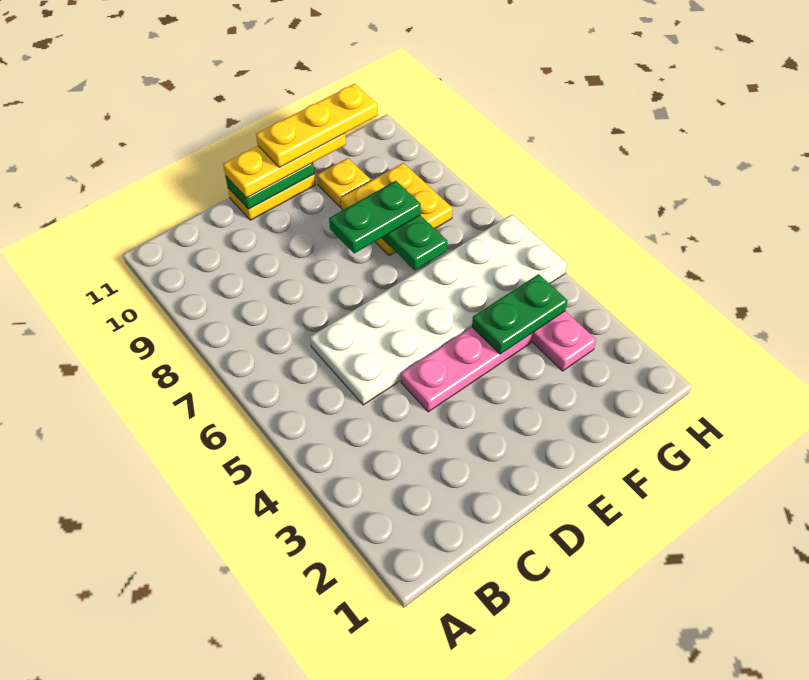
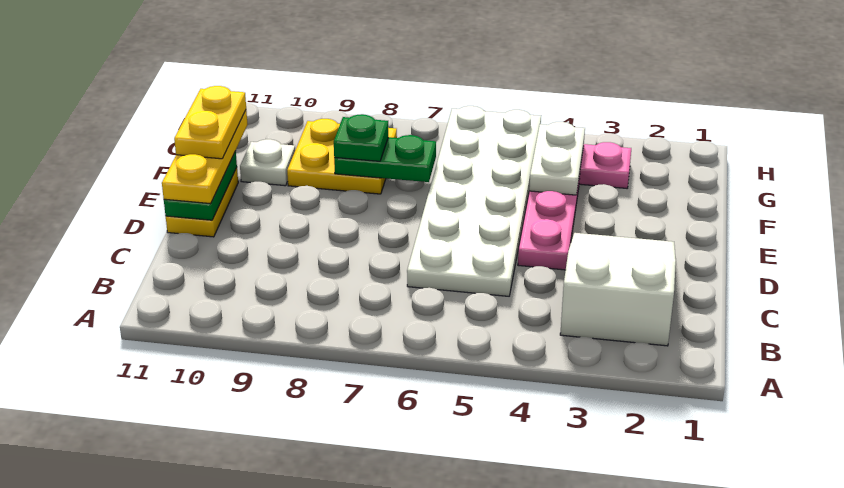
none -> white slope B2:D3 level 1 top B
green plate E8:F8 level 3 -> green plate F8 level 3
yellow plate E11:G11 level 4 -> yellow plate E11:F11 level 4
green plate F4:G4 level 2 -> white plate F4:G4 level 2
yellow plate F10 level 1 -> white plate F10 level 1

